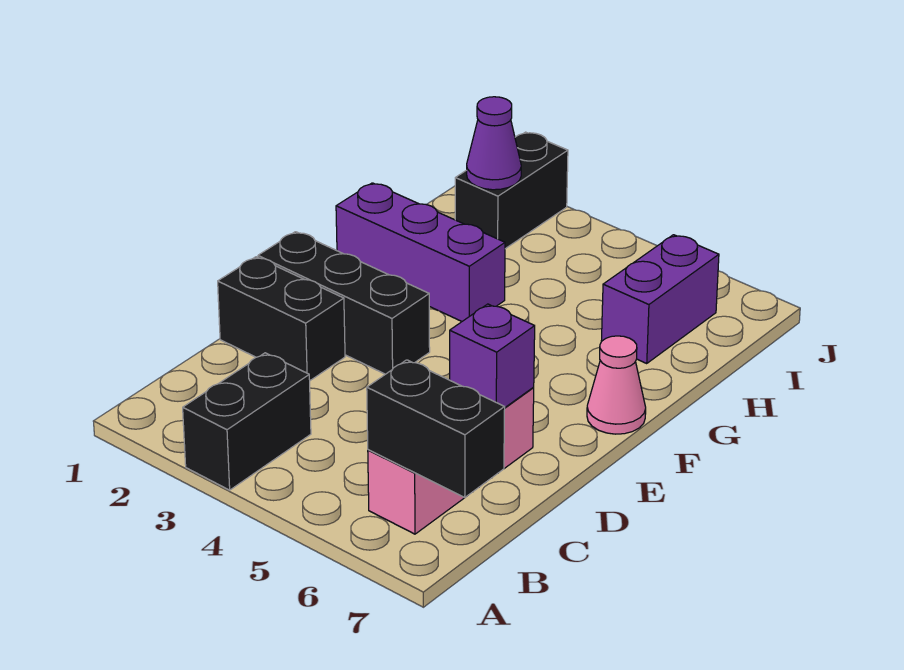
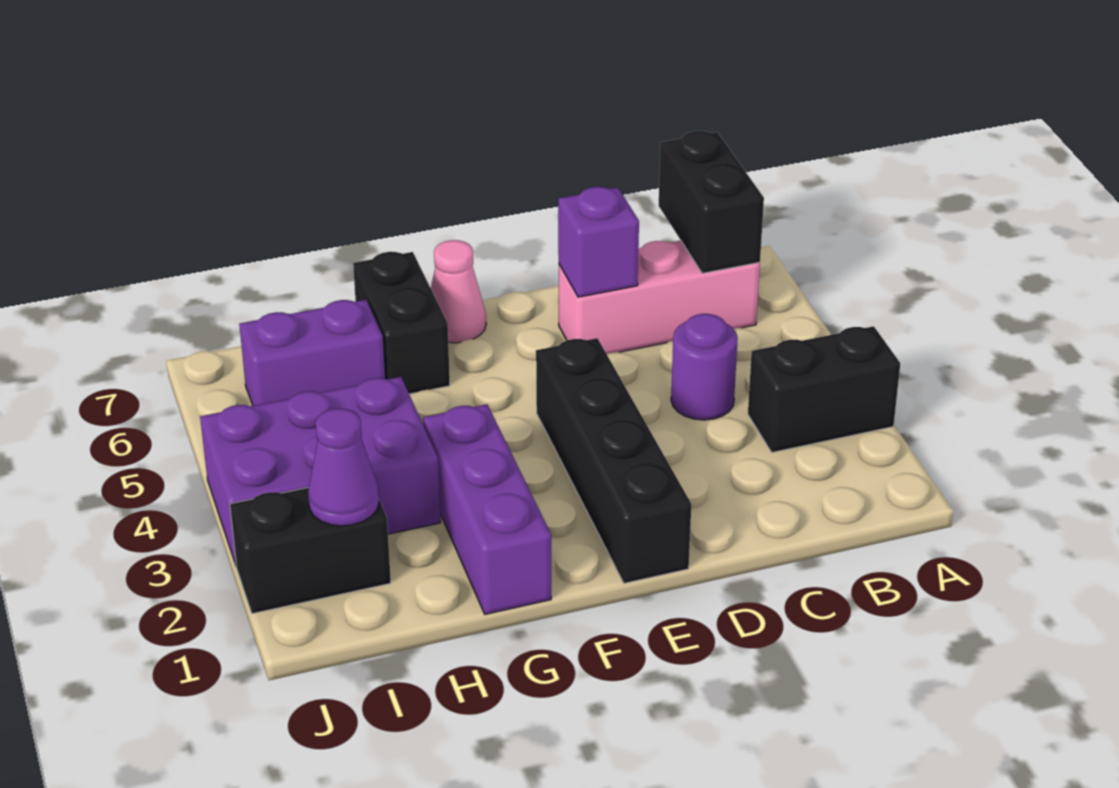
none -> purple round brick C4 level 1
black brick D1:D2 level 1 -> black brick G6:G7 level 1
black brick E1:E3 level 1 -> black brick E1:E4 level 1
none -> purple brick H3:J4 level 1

